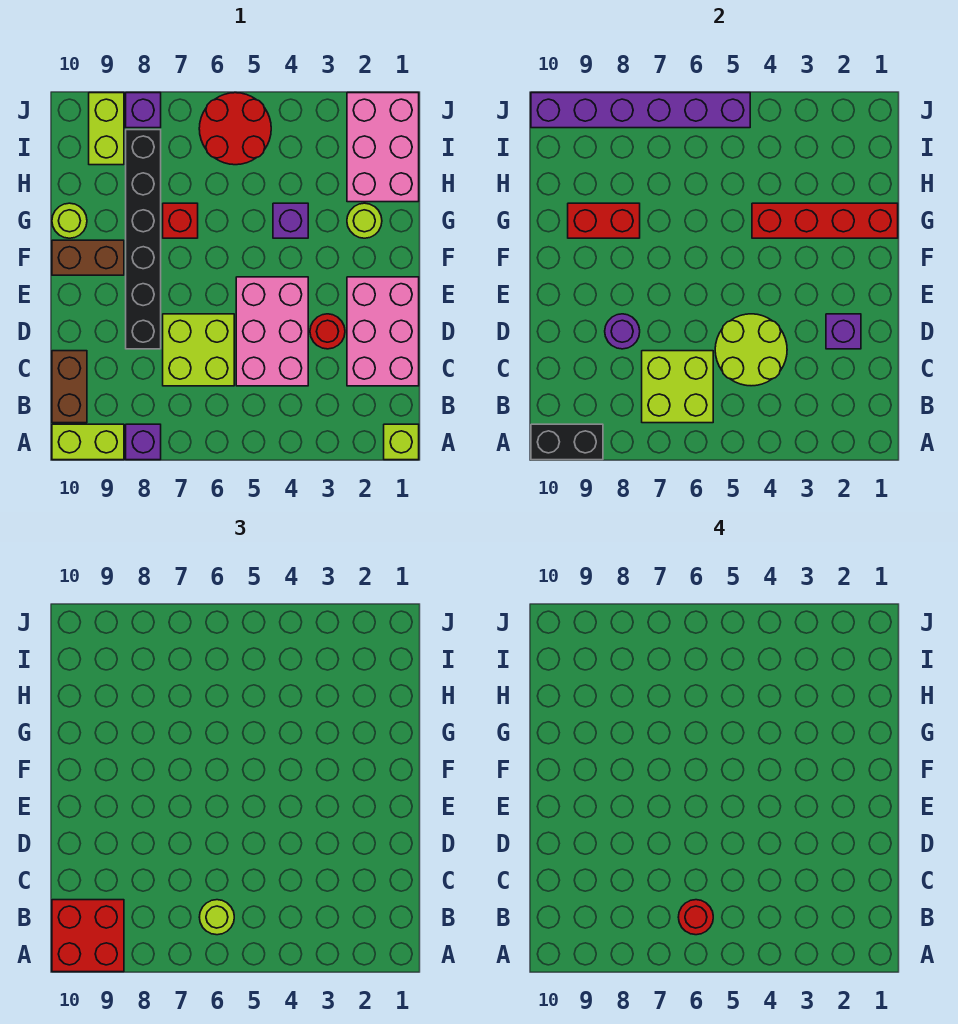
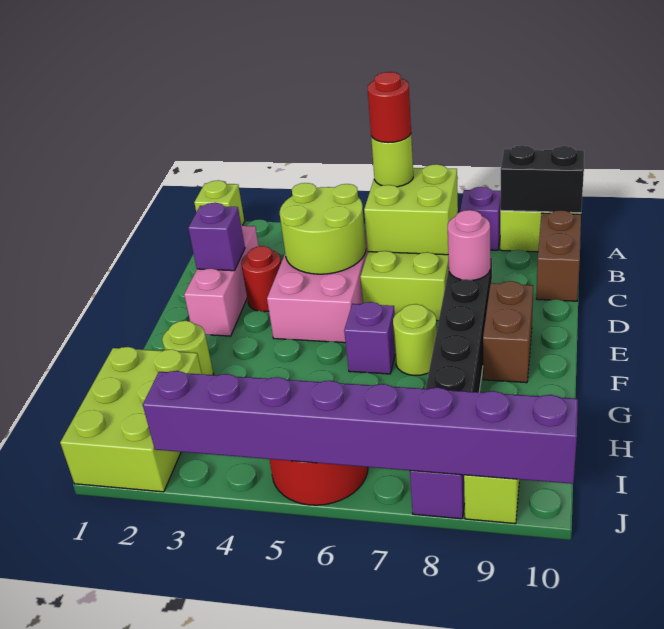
red brick A9:B10 level 3 -> none
pink brick C1:E2 level 1 -> pink brick C2:E2 level 1
purple round brick D8 level 2 -> pink round brick D8 level 2
brown brick F9:F10 level 1 -> brown brick E9:F9 level 1
red brick G1:G4 level 2 -> none
purple brick G4 level 1 -> purple brick F6 level 1
red brick G7 level 1 -> none
red brick G8:G9 level 2 -> none
lime round brick G10 level 1 -> lime round brick F7 level 1
pink brick H1:J2 level 1 -> lime brick H1:J2 level 1
purple brick J5:J10 level 2 -> purple brick J3:J10 level 2

